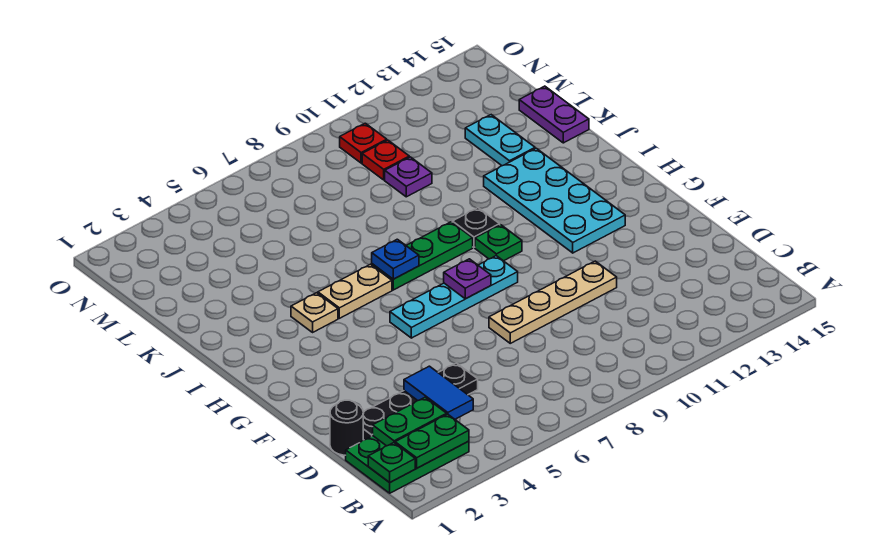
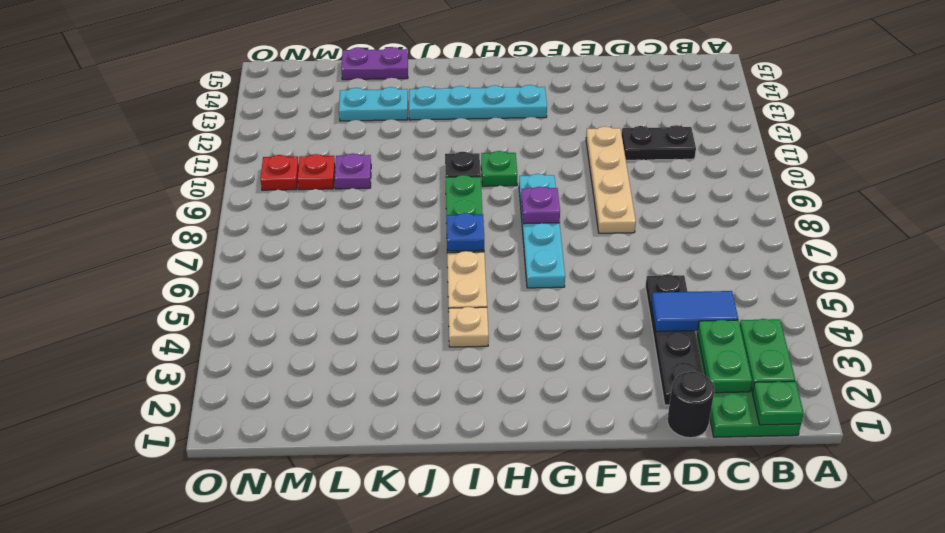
none -> black plate C11:D11 level 1
cyan plate G12:J13 level 1 -> cyan plate G13:J13 level 1

